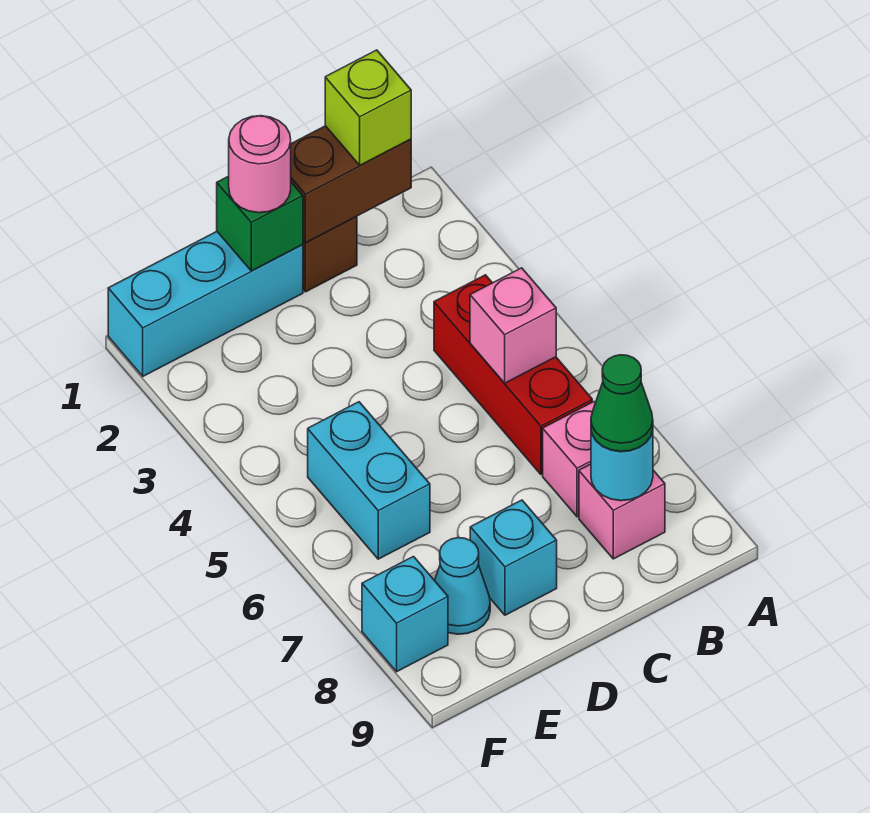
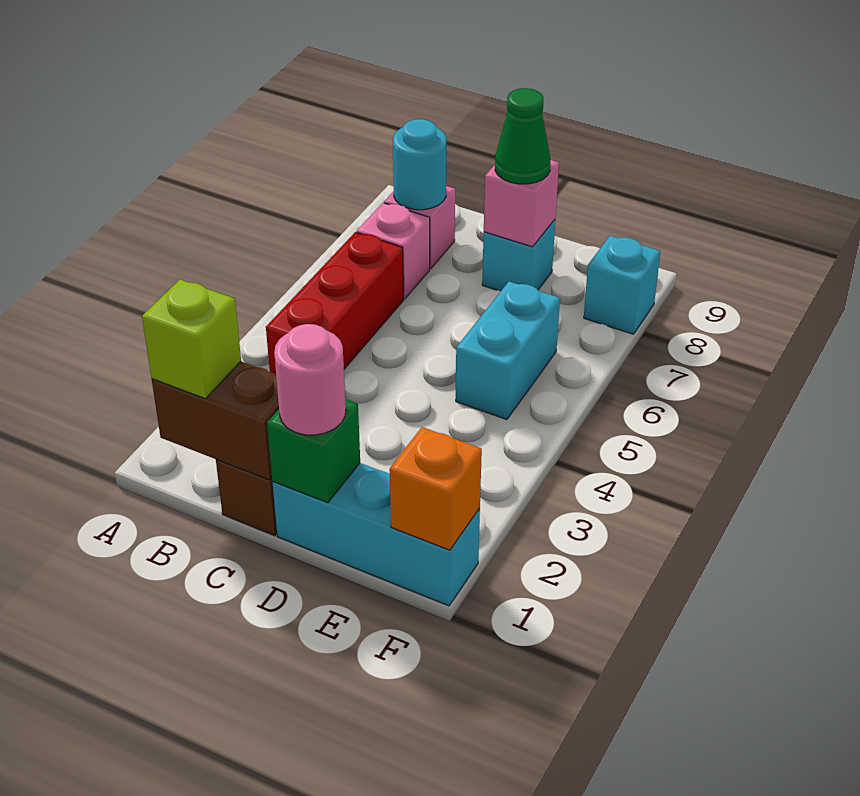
pink brick B5 level 2 -> pink brick D8 level 2
green cone B8 level 3 -> green cone D8 level 3
cyan cone E8 level 1 -> none
none -> orange brick F1 level 2

